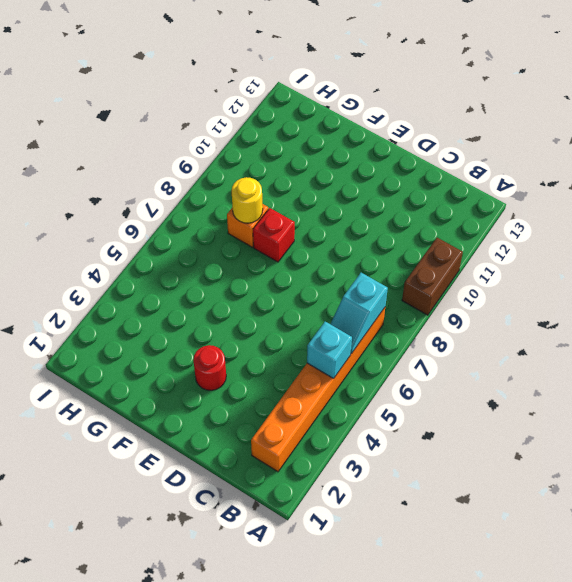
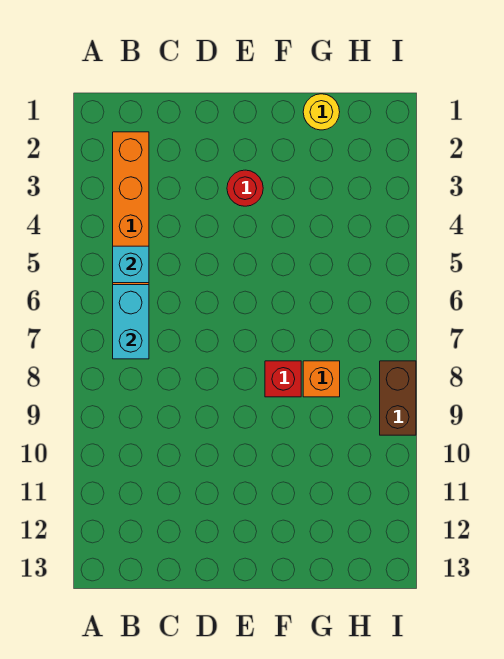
brown brick A9:A10 level 1 -> brown brick I8:I9 level 1
cyan slope B6:B7 level 2 top 7 -> cyan brick B6:B7 level 2
yellow round brick G8 level 2 -> yellow round brick G1 level 1

